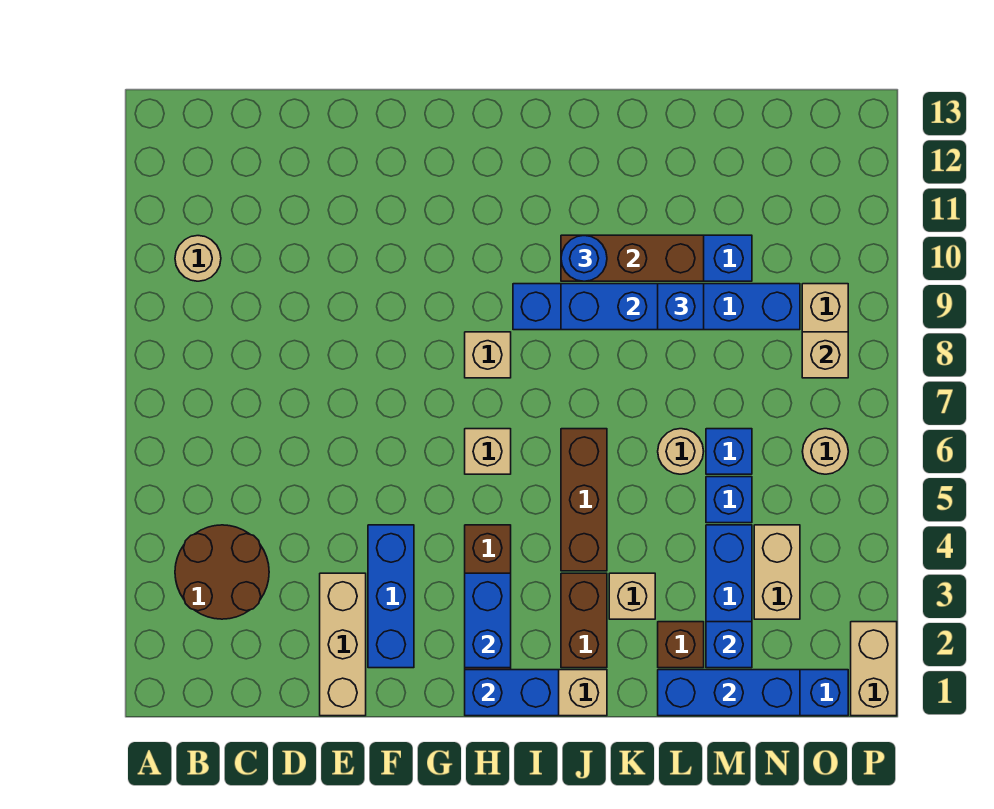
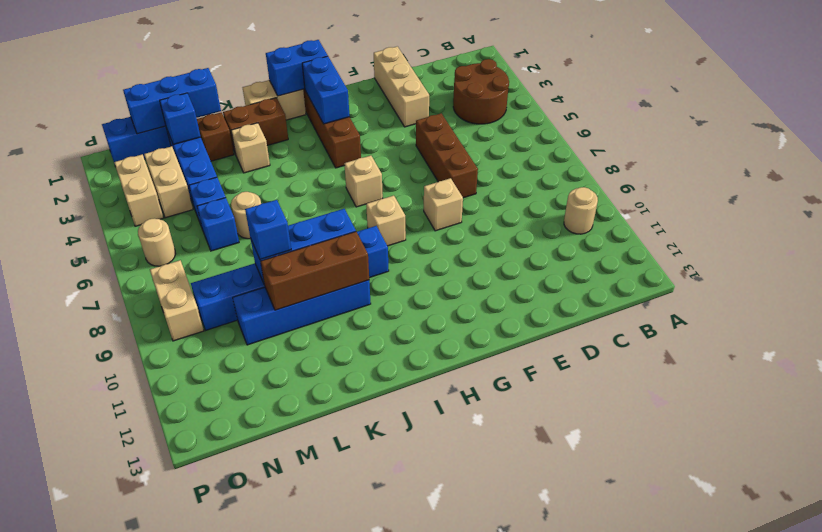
blue brick F2:F4 level 1 -> none
brown brick J2:J3 level 1 -> brown brick J2:K2 level 1
brown brick J4:J6 level 1 -> brown brick E5:E7 level 1
blue round brick J10 level 3 -> none
tan brick O8 level 2 -> tan brick F8 level 1
tan brick P1:P2 level 1 -> tan brick O3:O4 level 1

